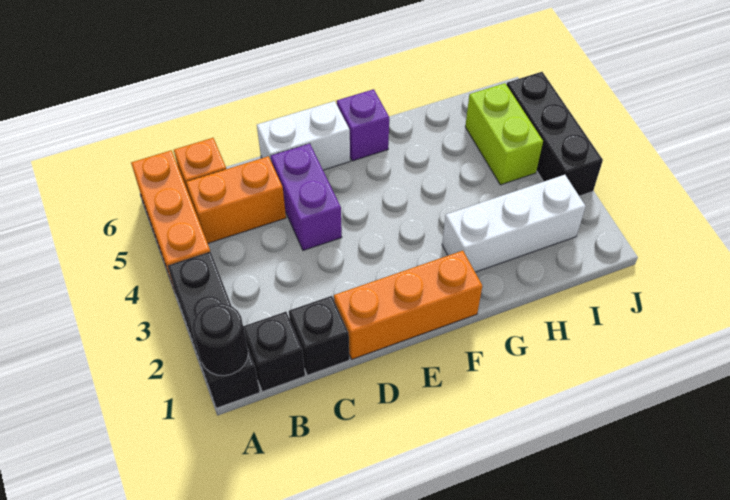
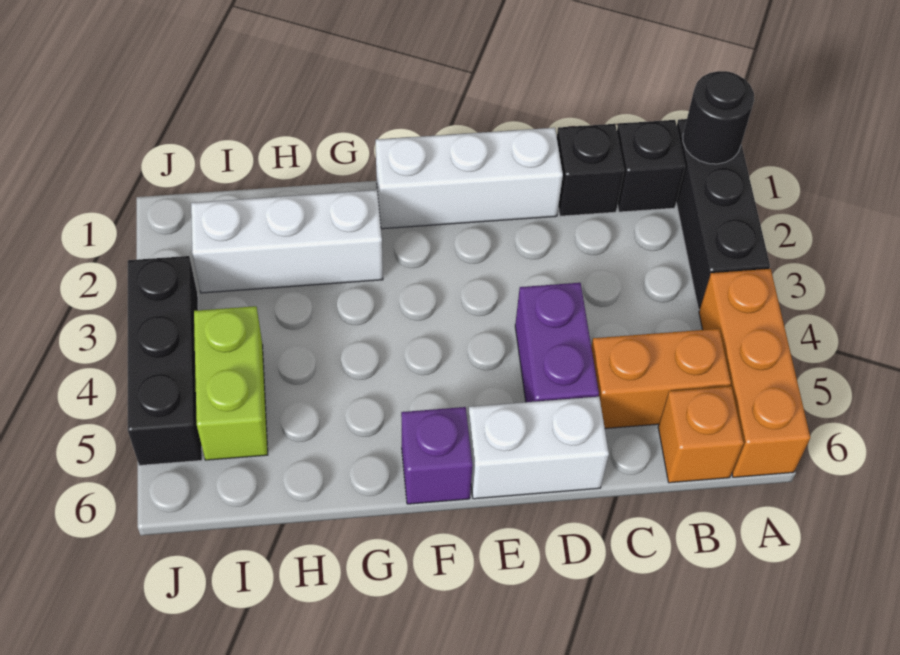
orange brick D1:F1 level 1 -> white brick D1:F1 level 1

